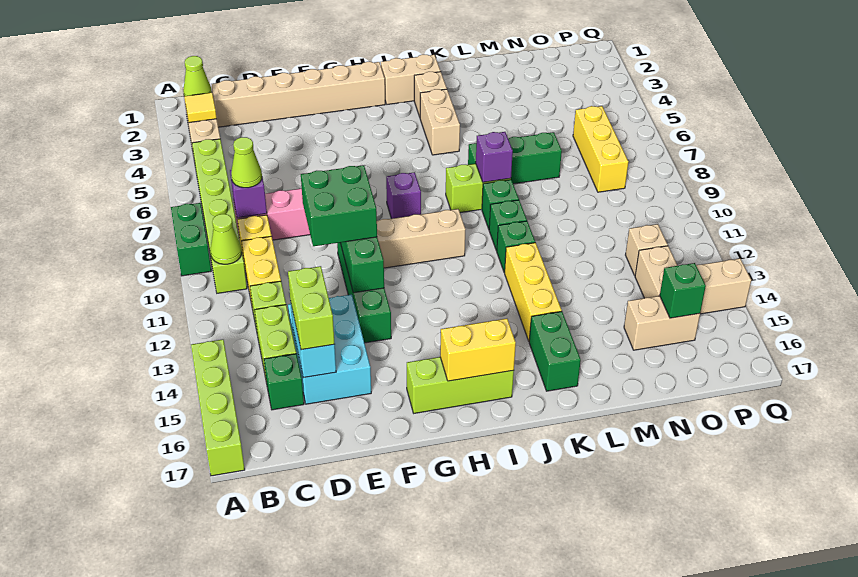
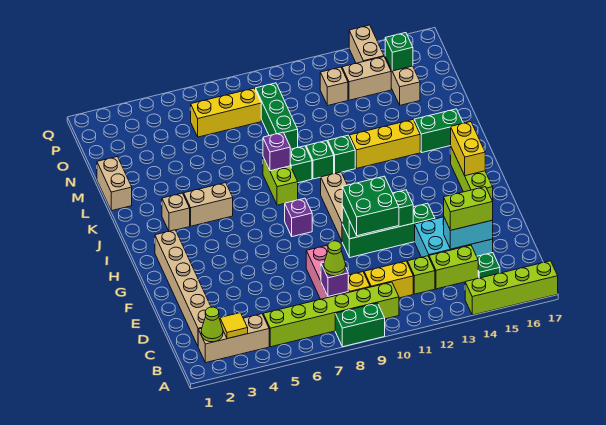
lime cone B10 level 2 -> none
green brick C15 level 1 -> green plate C15 level 1
tan brick I2:J2 level 1 -> tan brick L1:M1 level 1
green brick K7:M7 level 1 -> green brick M9:O9 level 1

